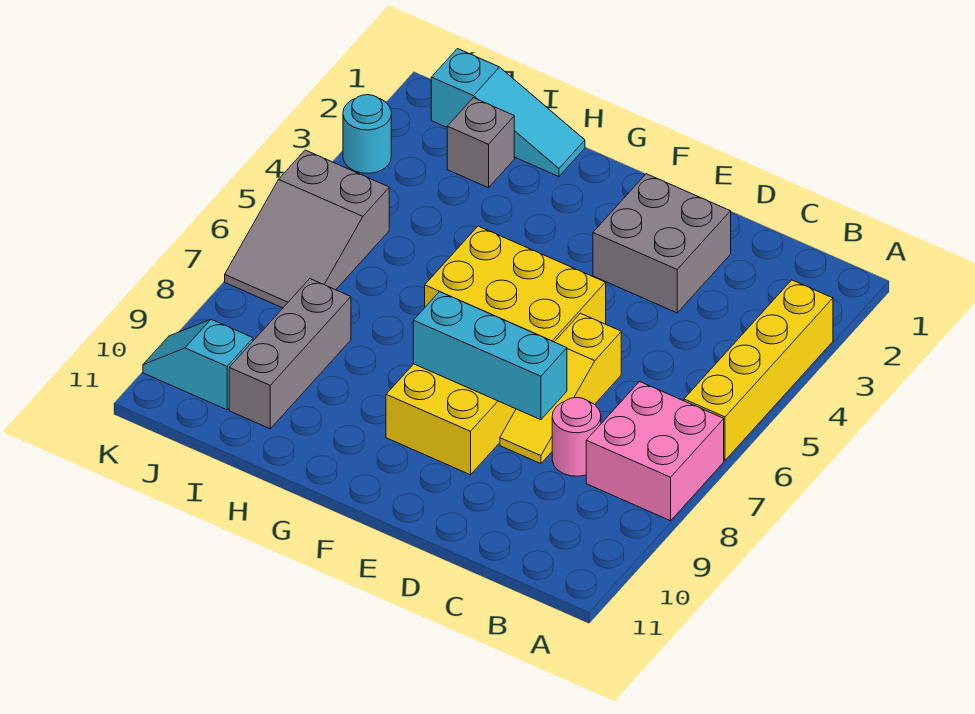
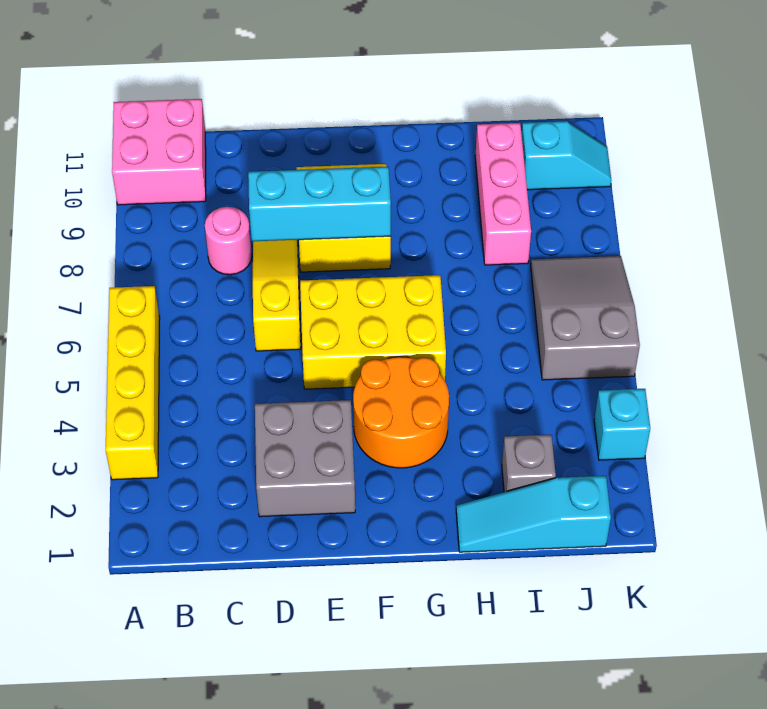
pink brick A7:B8 level 1 -> pink brick A10:B11 level 1
none -> orange round brick F3:G4 level 1
grey brick I8:I10 level 1 -> pink brick I8:I10 level 1
cyan round brick K3 level 1 -> cyan brick K3 level 1

